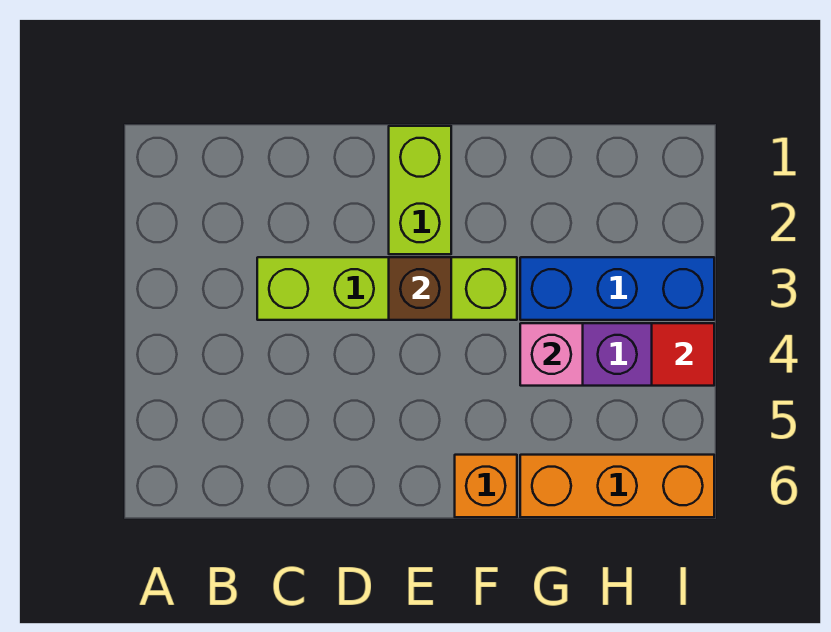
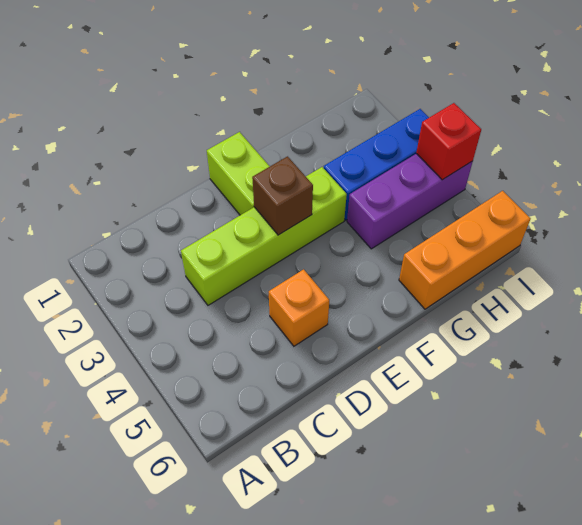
orange brick F6 level 1 -> orange brick D5 level 1
pink brick G4 level 2 -> none
red tile I4 level 2 -> red brick I4 level 2

